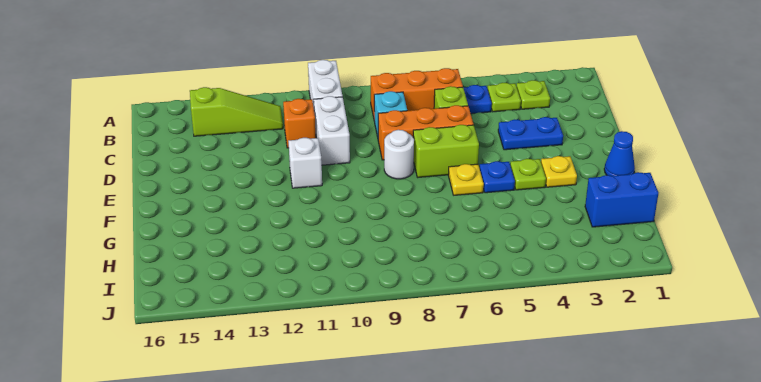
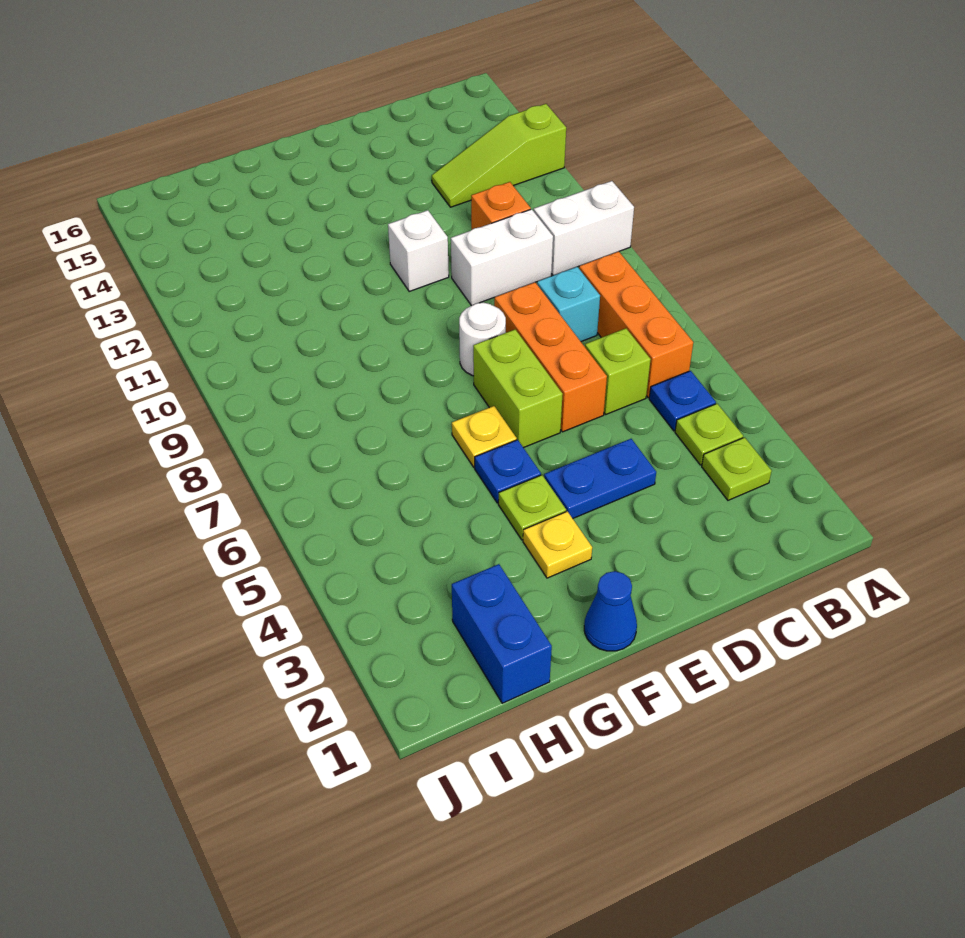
lime slope B12:B14 level 1 top 14 -> lime slope A13:C13 level 1 top A
blue plate D3:D4 level 1 -> blue plate D4:E4 level 1

